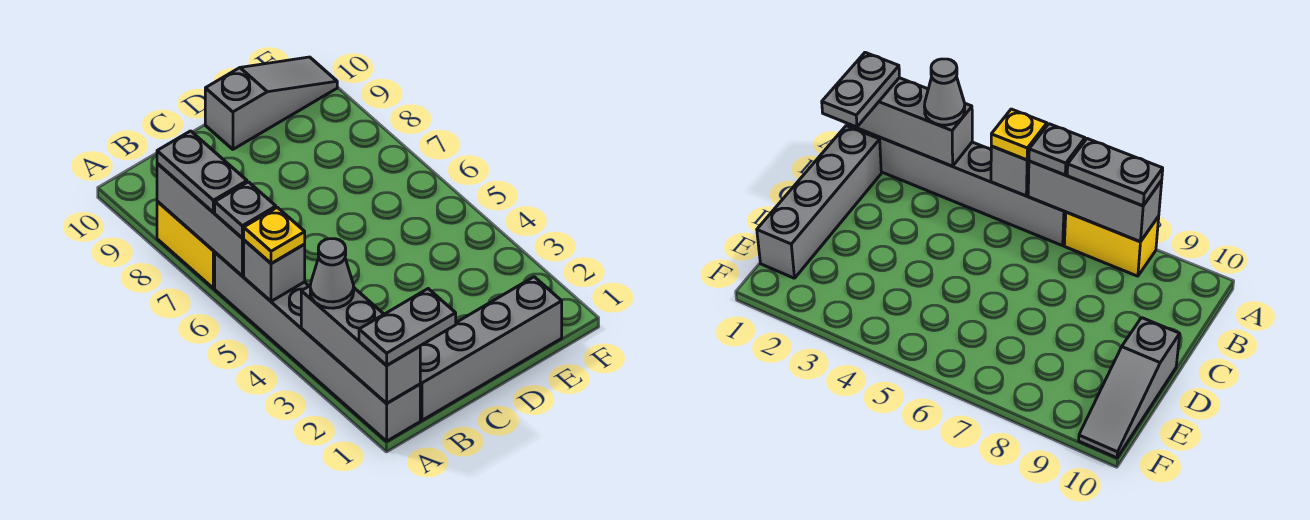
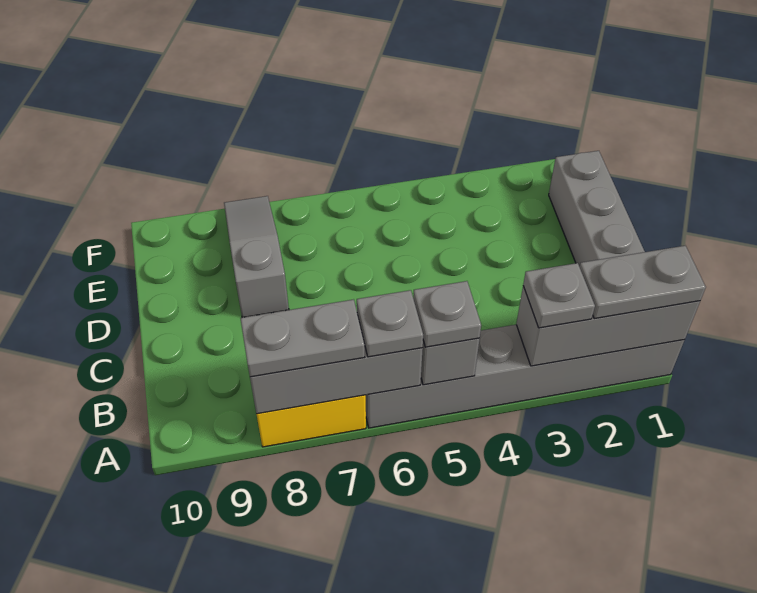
grey plate A1:B1 level 3 -> grey plate A1:A2 level 3
grey cone A3 level 3 -> grey plate A3 level 3
yellow plate A5 level 3 -> grey plate A5 level 3
grey slope D10:F10 level 1 top D -> grey slope D8:F8 level 1 top D

